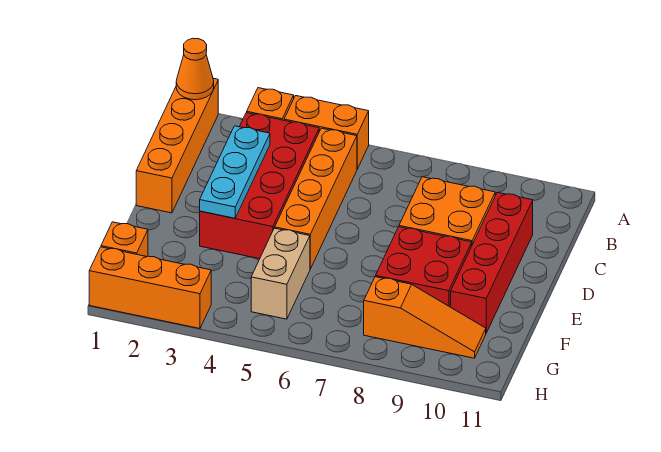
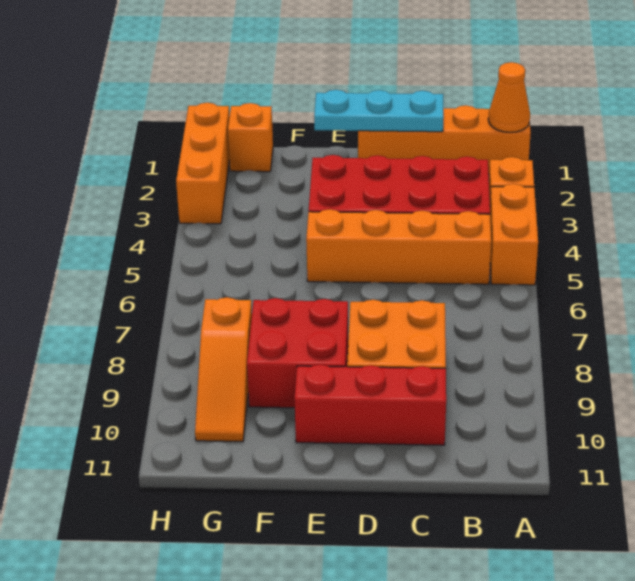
cyan plate C3:E3 level 2 -> cyan plate C1:E1 level 2
red brick C10:F10 level 1 -> red brick C10:E10 level 1
tan brick F5:G5 level 1 -> none

